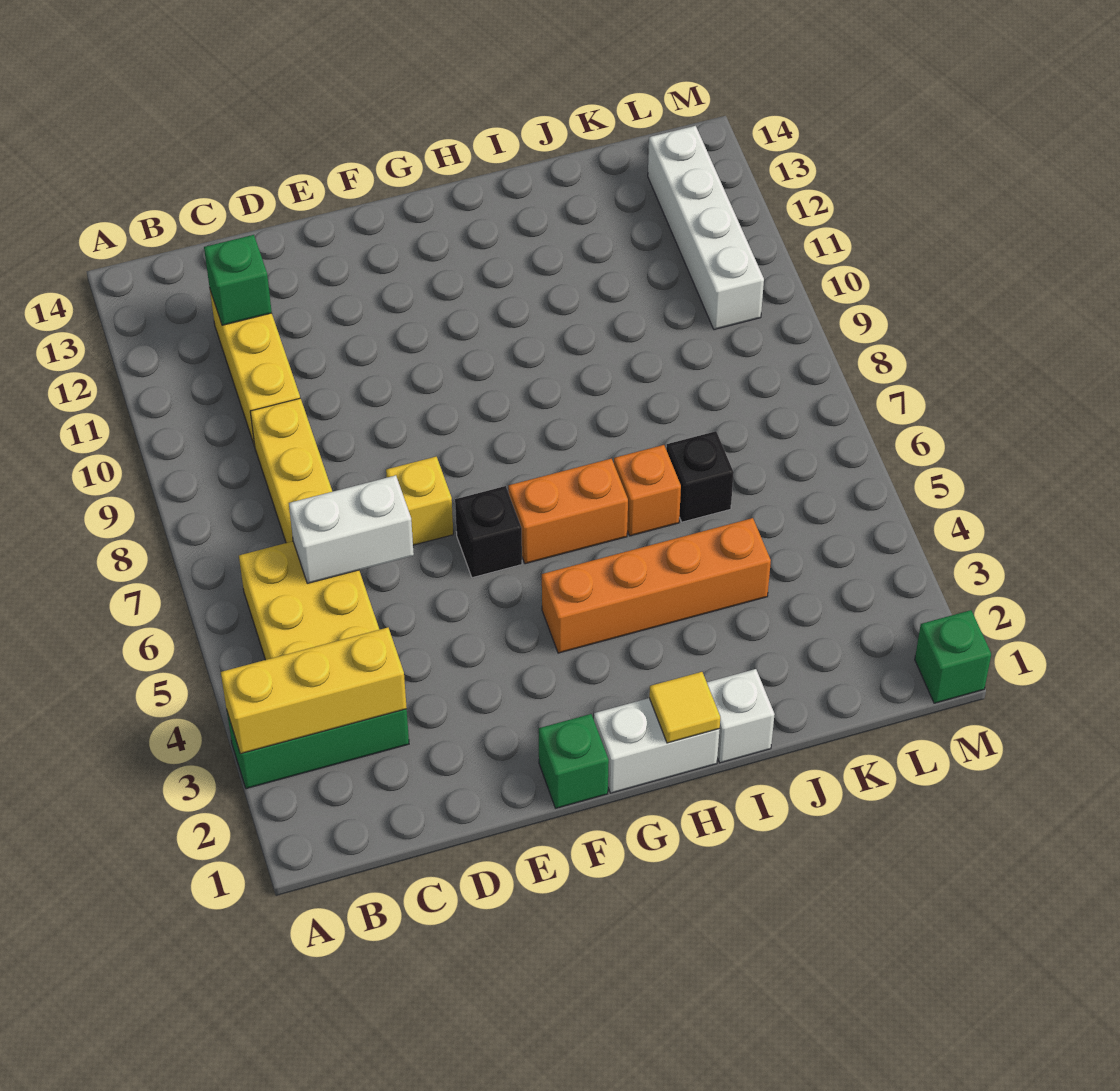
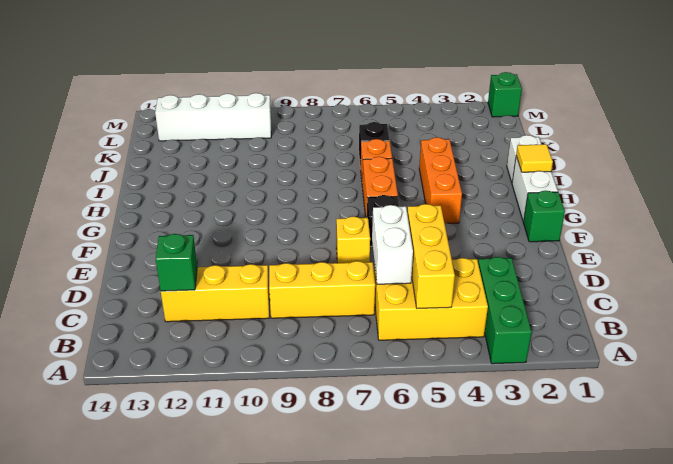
yellow brick A3:C3 level 2 -> yellow brick B5:D5 level 2
orange brick G4:J4 level 1 -> orange brick G4:I4 level 1

